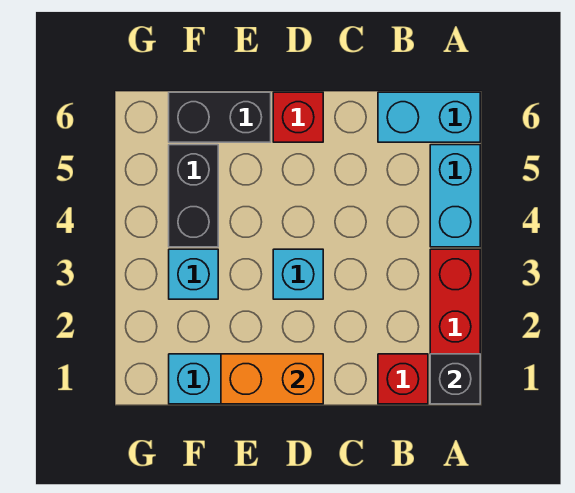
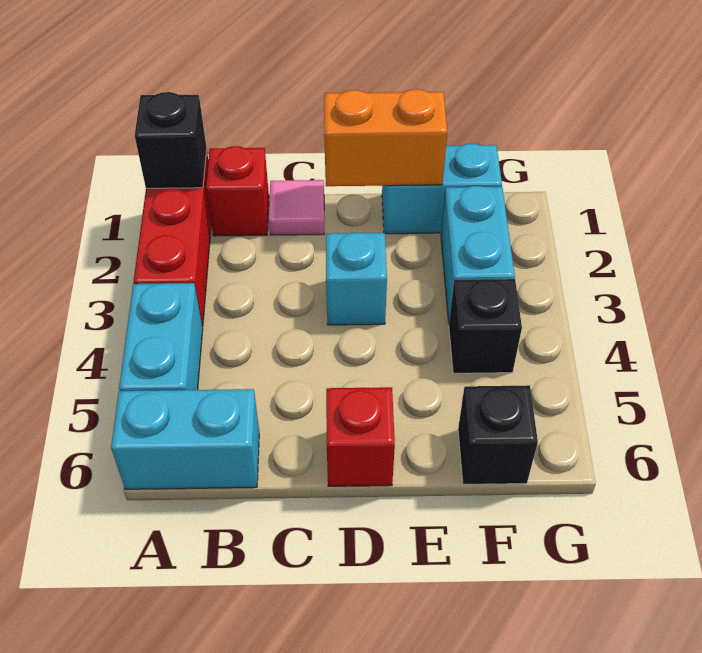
none -> pink tile C1 level 1
black brick E6:F6 level 1 -> black brick F6 level 1
cyan brick F3 level 1 -> cyan brick F2:F3 level 1
black brick F4:F5 level 1 -> black brick F4 level 1

